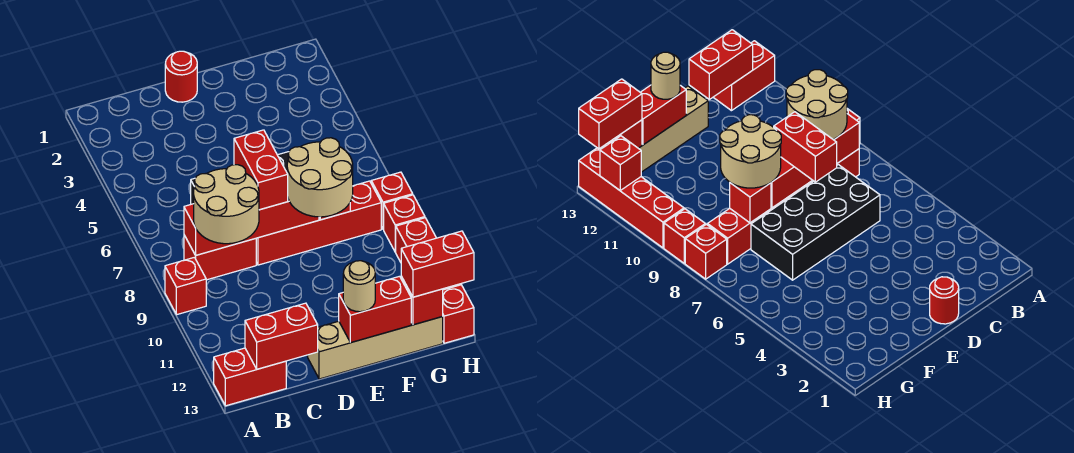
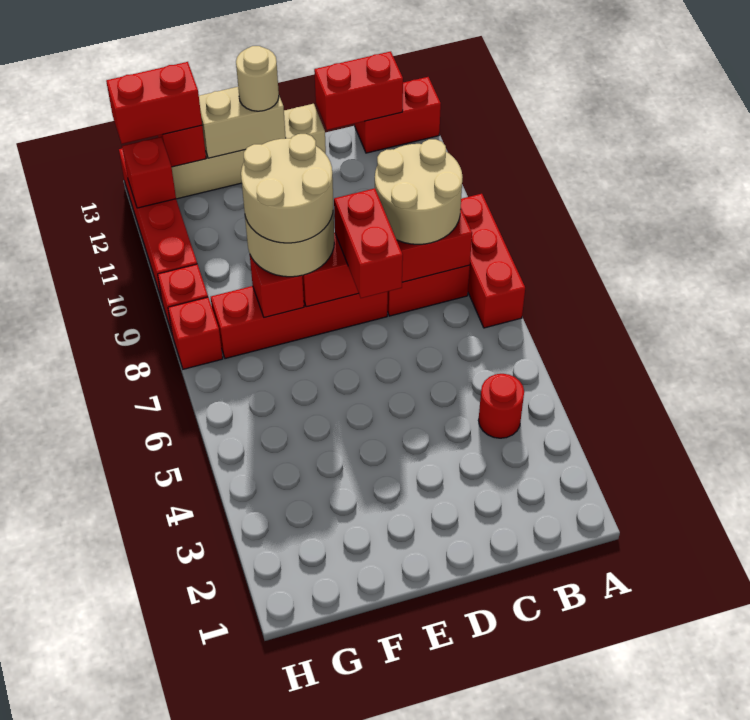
red brick A9 level 1 -> red brick A7:A9 level 1
black brick C6:F7 level 1 -> none
red round brick D1 level 1 -> red round brick B4 level 1
none -> tan round brick E8:F9 level 4
red brick E13:F13 level 2 -> tan brick E13:F13 level 2

